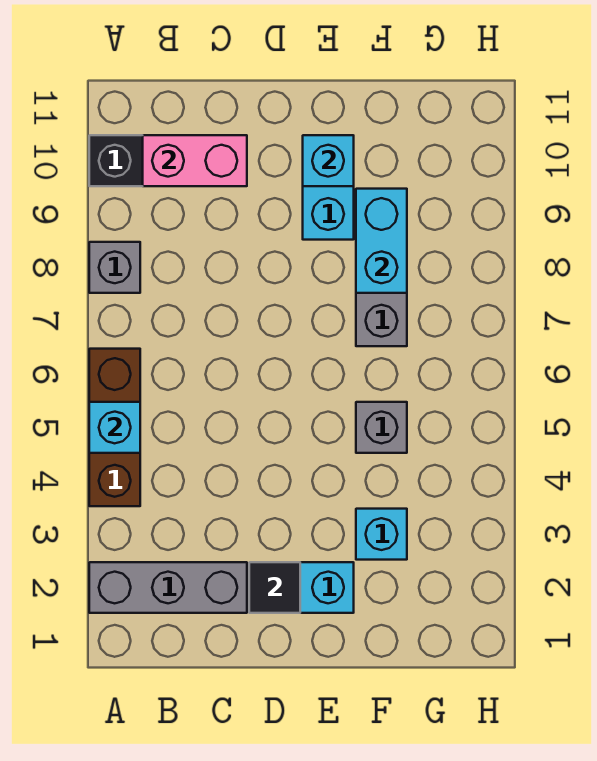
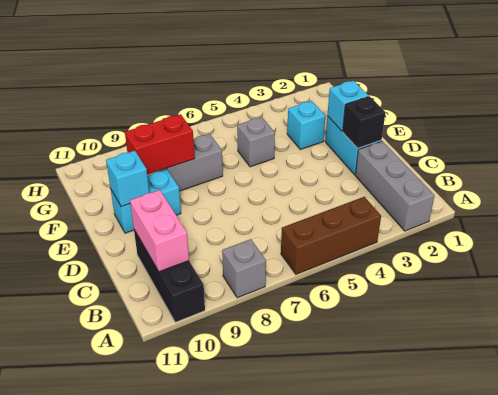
cyan brick A5 level 2 -> cyan brick E2 level 2
black tile D2 level 2 -> black brick D2 level 2
cyan brick F8:F9 level 2 -> red brick F8:F9 level 2

